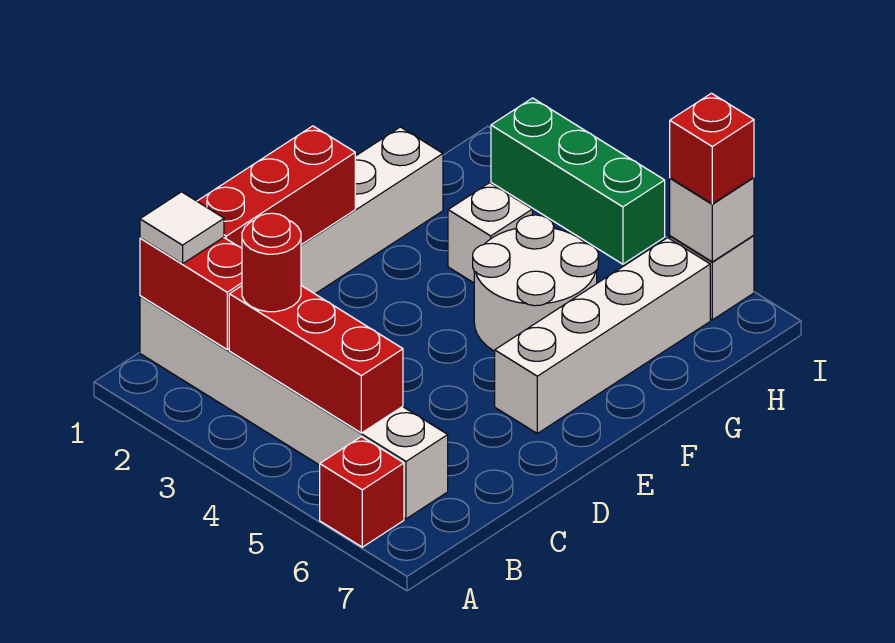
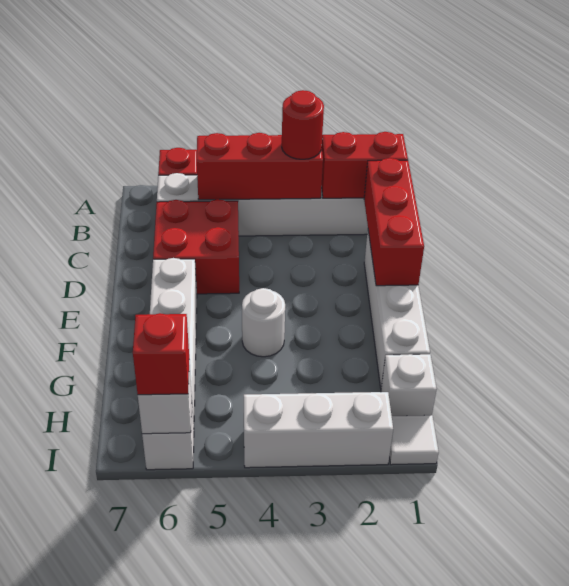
white tile B1 level 3 -> white tile I1 level 1
none -> red brick C5:D6 level 1
white round brick F4:G5 level 1 -> white round brick F4 level 1
white brick G3 level 1 -> white brick H1 level 1
green brick I2:I4 level 1 -> white brick I2:I4 level 1

